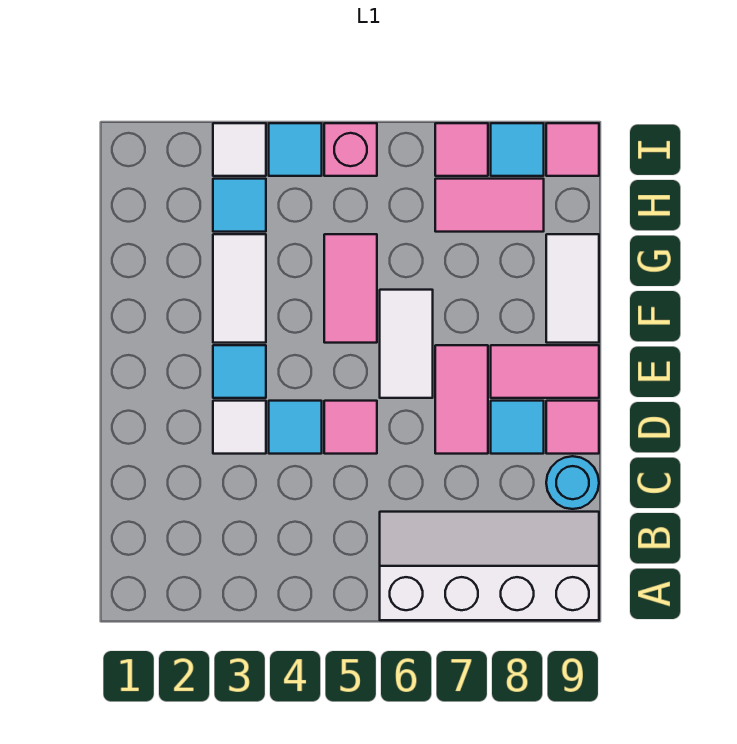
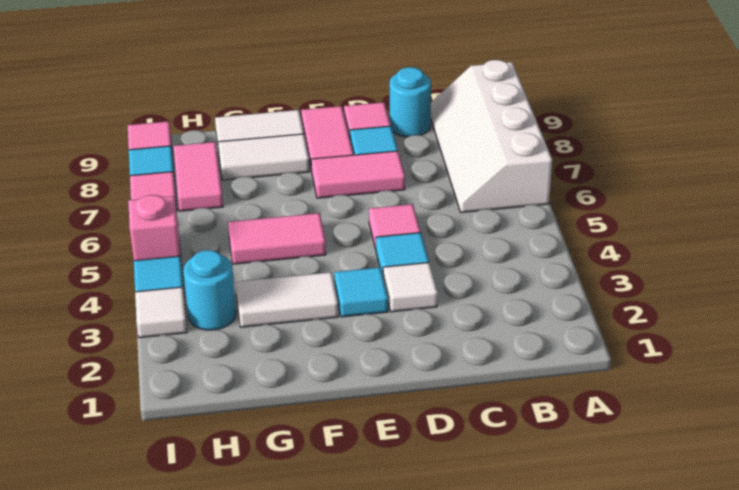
white tile E6:F6 level 1 -> white tile F8:G8 level 1
cyan tile H3 level 1 -> cyan round brick H3 level 1

